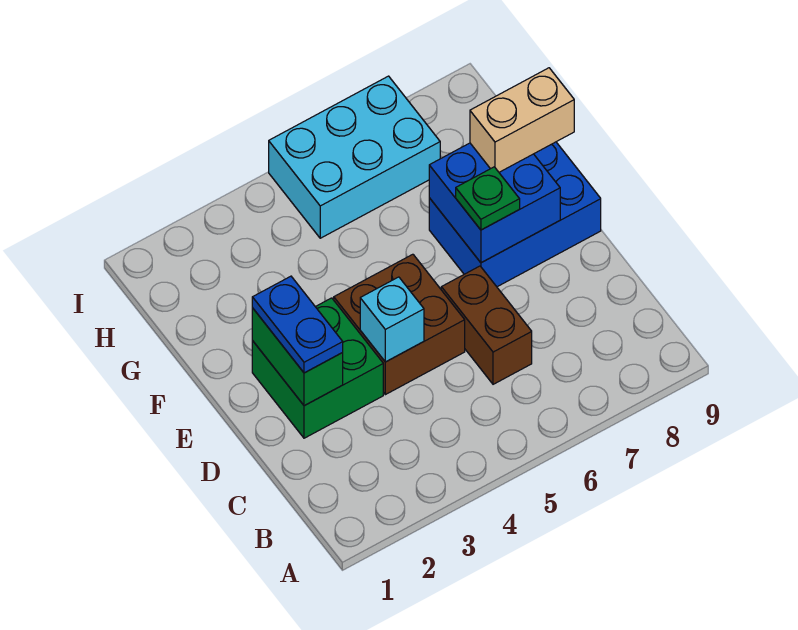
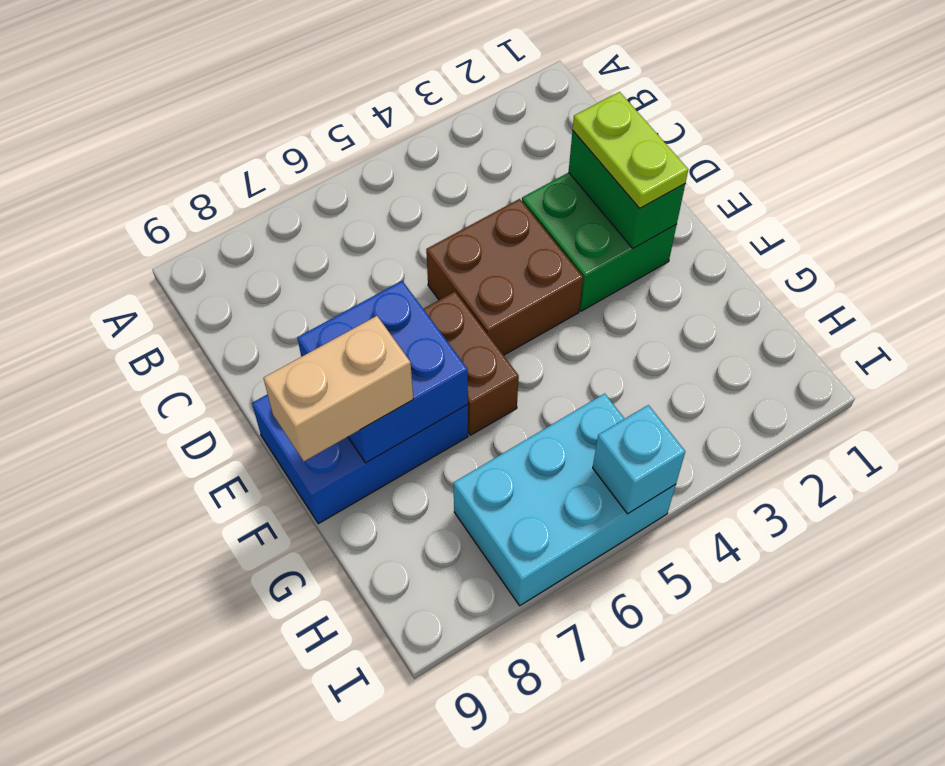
brown brick C6:D6 level 1 -> brown brick E6:F6 level 1
blue plate D2:E2 level 3 -> lime plate D2:E2 level 3
cyan brick D4 level 2 -> cyan brick I5 level 2
green plate E7 level 3 -> none

